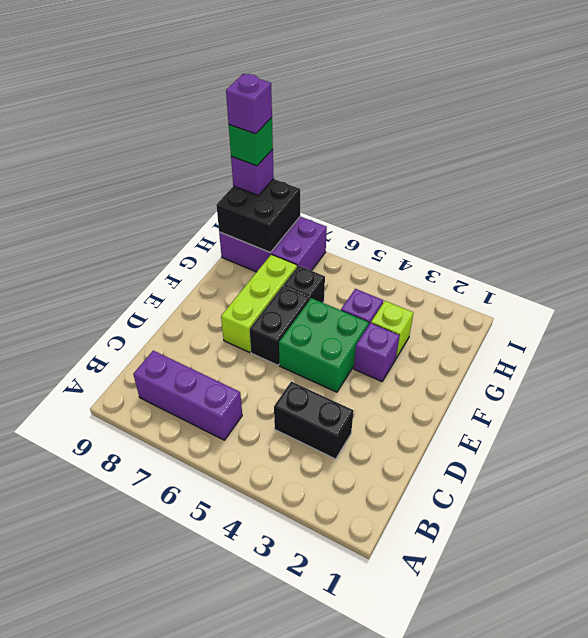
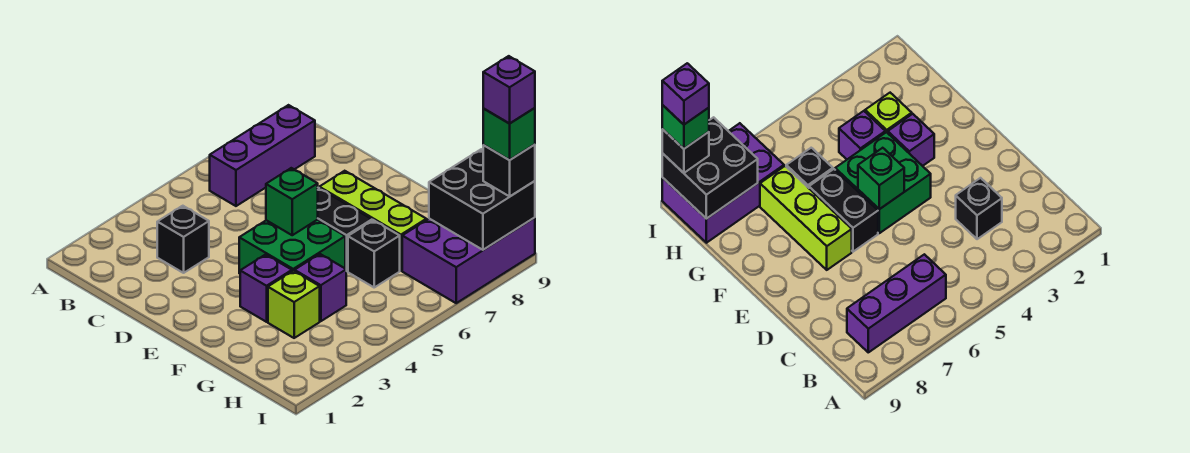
black brick C3:C4 level 1 -> black brick C3 level 1
none -> green brick E5 level 2
purple brick I9 level 3 -> black brick I9 level 3

